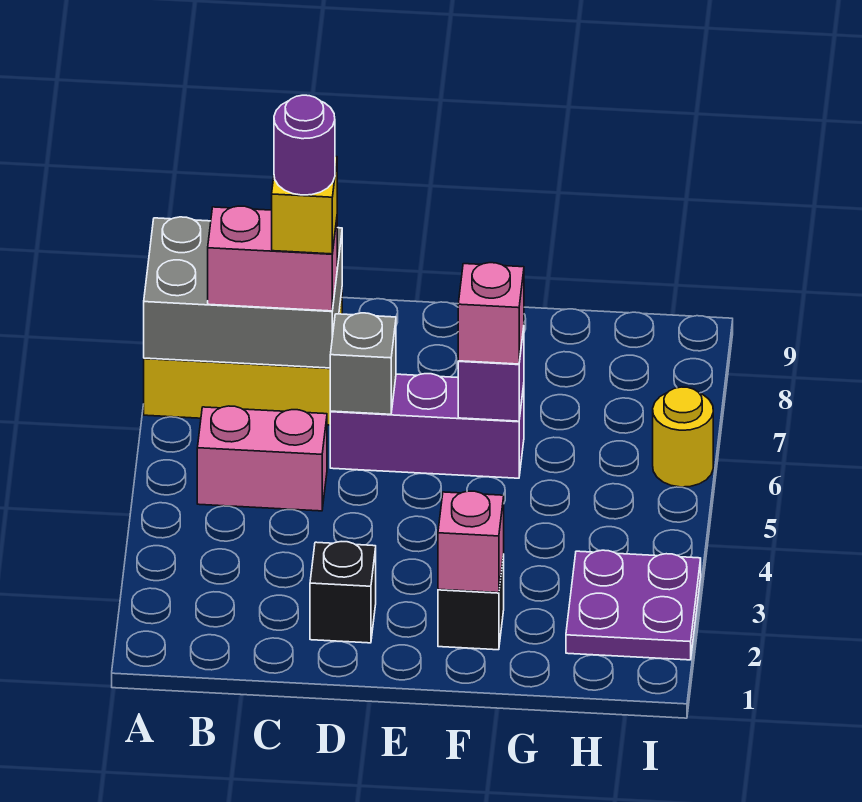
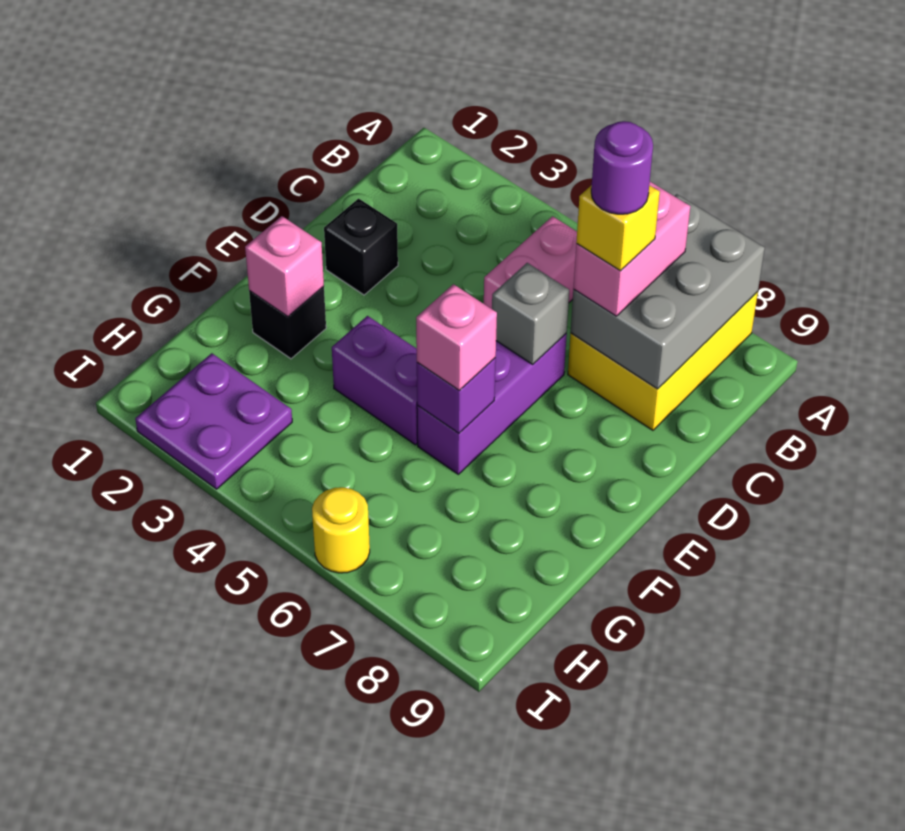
none -> purple brick F4:F5 level 1

